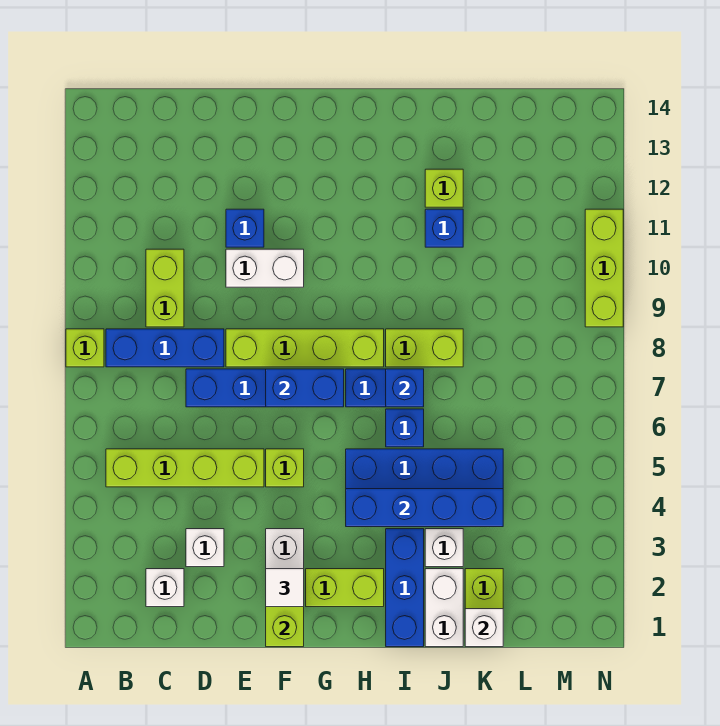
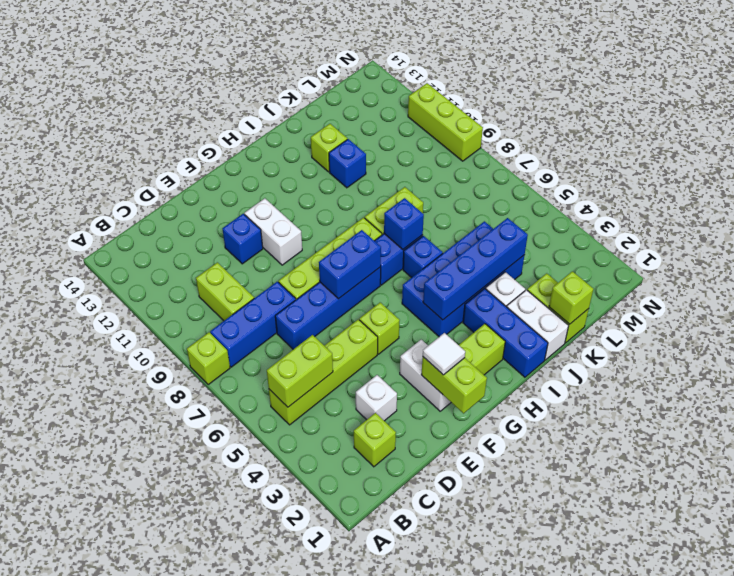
none -> lime brick B5:C5 level 2
white brick C2 level 1 -> lime brick C2 level 1
white brick E10:F10 level 1 -> white brick F10:F11 level 1
white brick K1 level 2 -> lime brick K1 level 2

